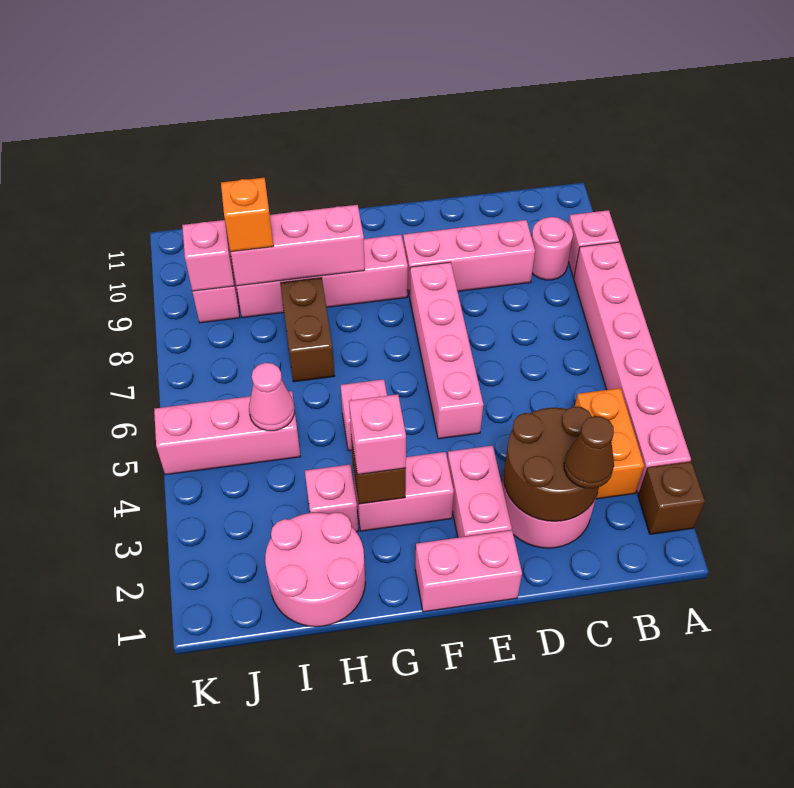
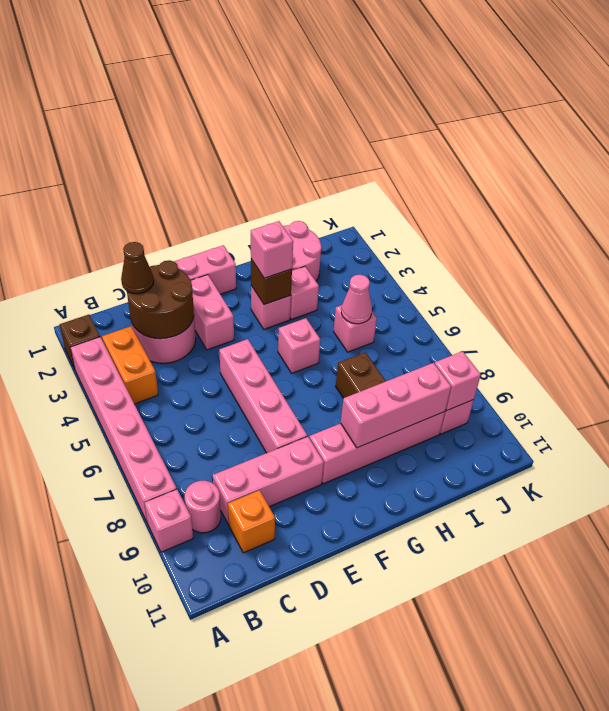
pink brick F3:G3 level 1 -> pink brick G3 level 1
pink brick I5:K5 level 1 -> pink brick I5 level 1
orange brick I9 level 3 -> orange brick C10 level 1

